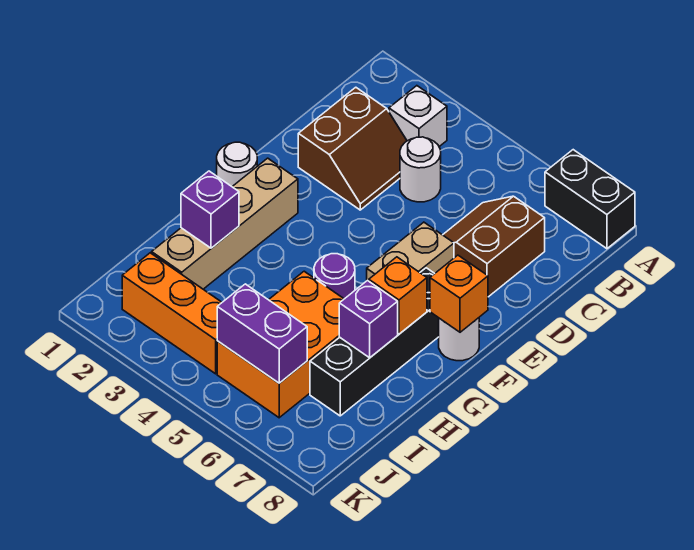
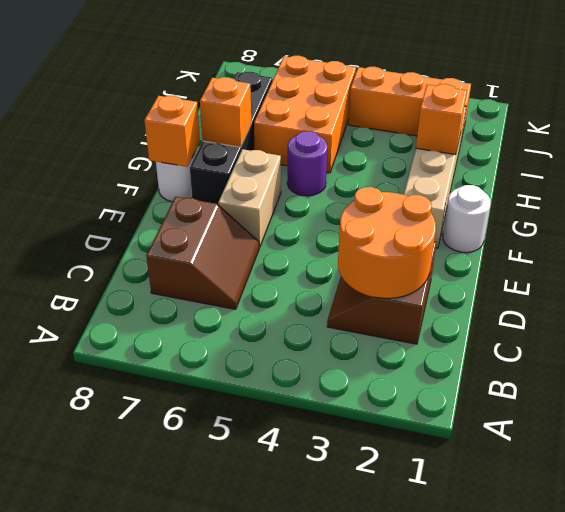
black brick A7:A8 level 1 -> none
white brick B3 level 1 -> none
none -> orange round brick C2:D3 level 2
white round brick C4 level 1 -> none
purple brick H2 level 2 -> orange brick H2 level 2
purple brick H7 level 2 -> none
purple brick J5:J6 level 2 -> none

